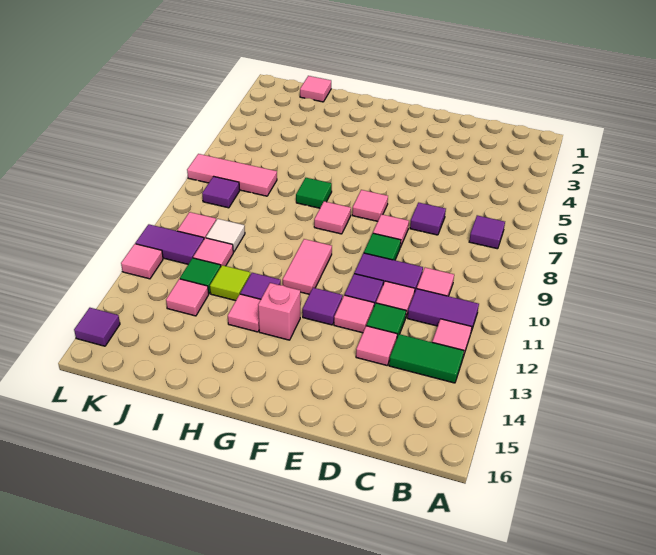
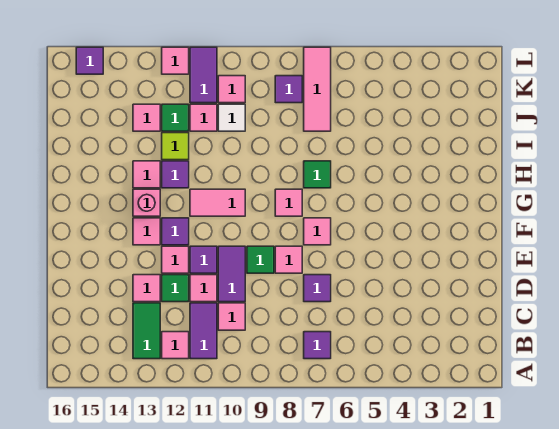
pink tile J1 level 1 -> pink tile F13 level 1

